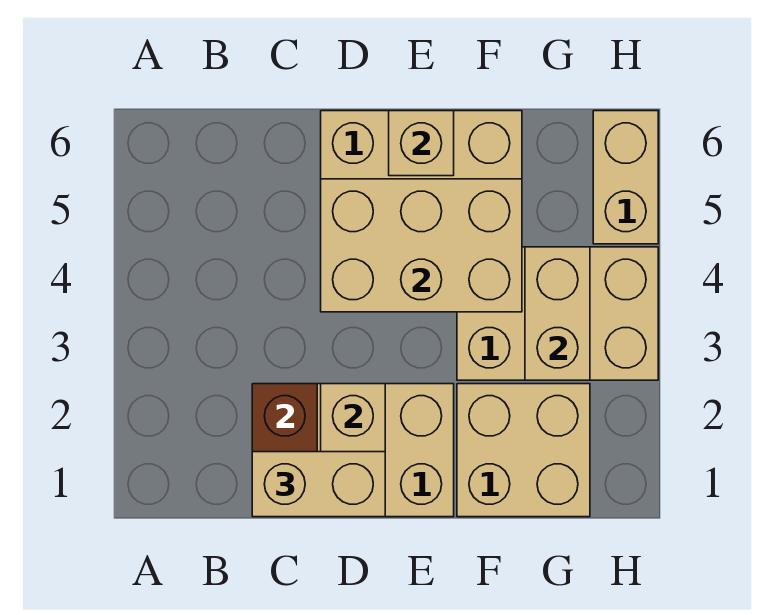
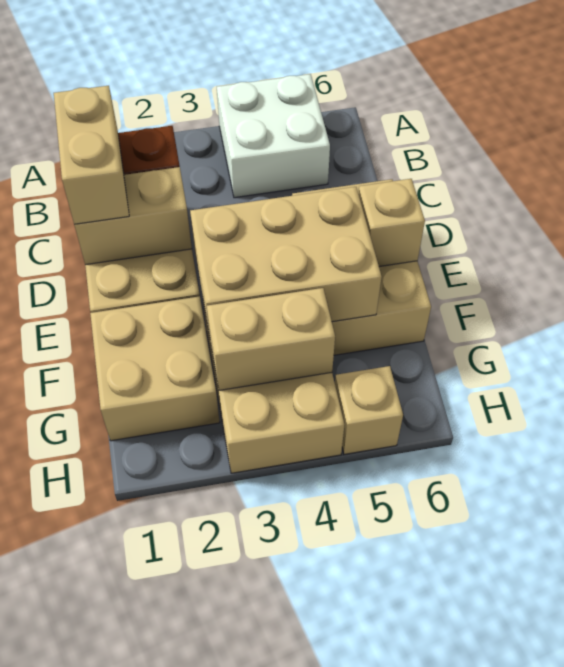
none -> white brick A4:B5 level 1
tan brick D4:F5 level 2 -> tan brick E3:F5 level 2
tan brick H5:H6 level 1 -> tan brick H5 level 1

